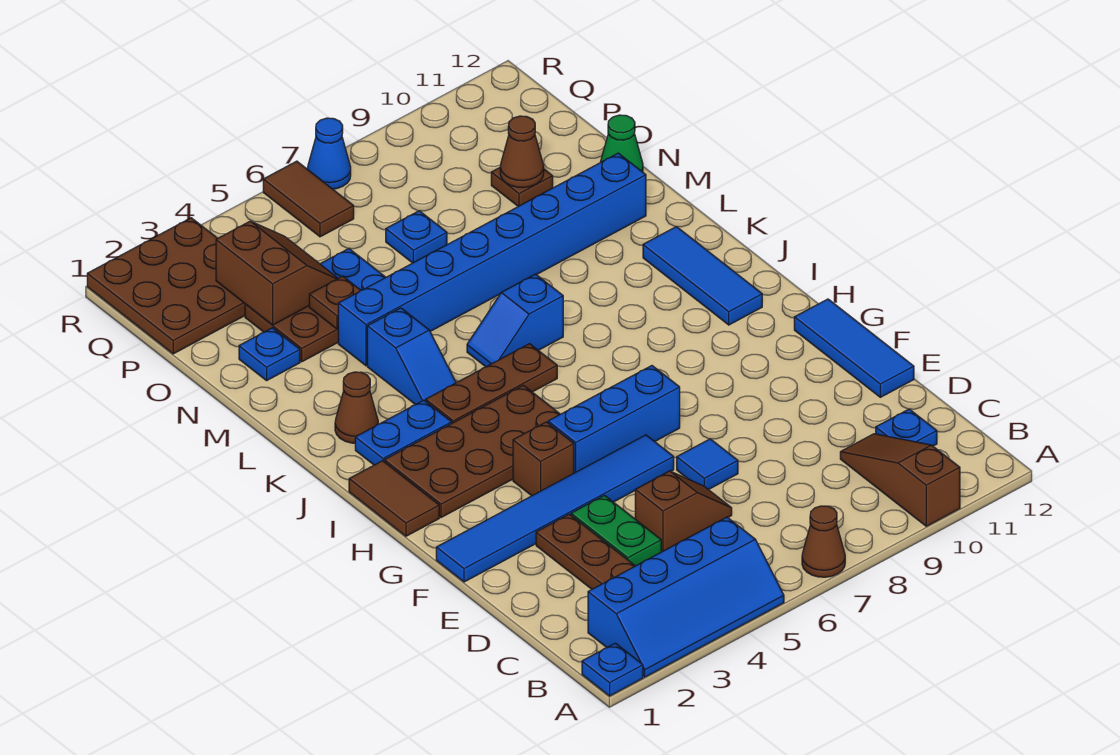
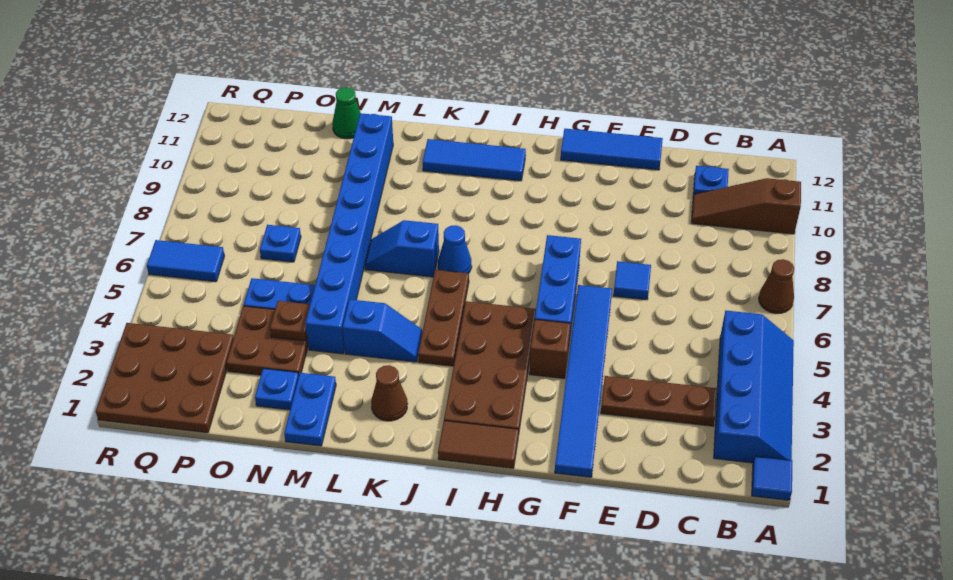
blue plate A1 level 1 -> blue tile A1 level 1
green plate D4:E4 level 1 -> none
brown slope D5:D6 level 1 top 5 -> none
blue plate J2:J3 level 1 -> blue plate M1:M2 level 1
blue slope K6:K7 level 1 top 7 -> blue slope K7:L7 level 1 top K
brown slope O3:P4 level 2 top 3 -> none
brown plate O10 level 1 -> none
brown cone O10 level 2 -> none
brown tile Q6:R6 level 1 -> blue tile Q6:R6 level 1
blue cone R7 level 1 -> blue cone J7 level 1

